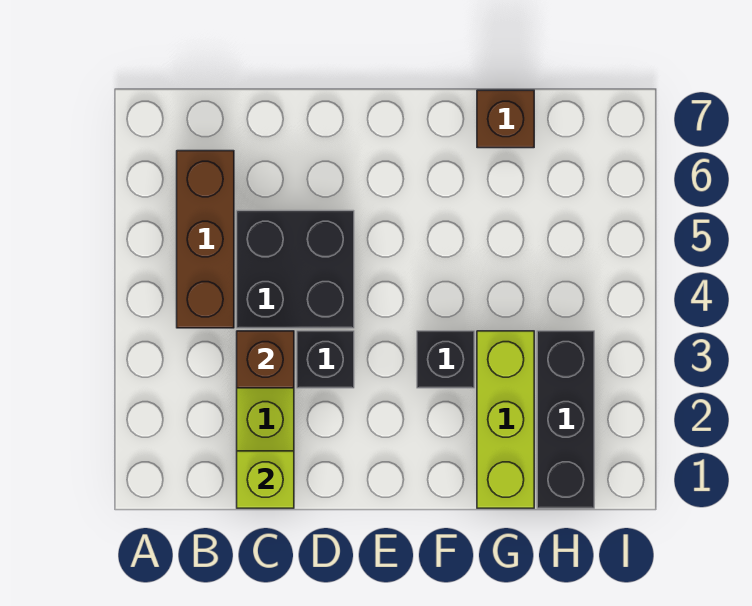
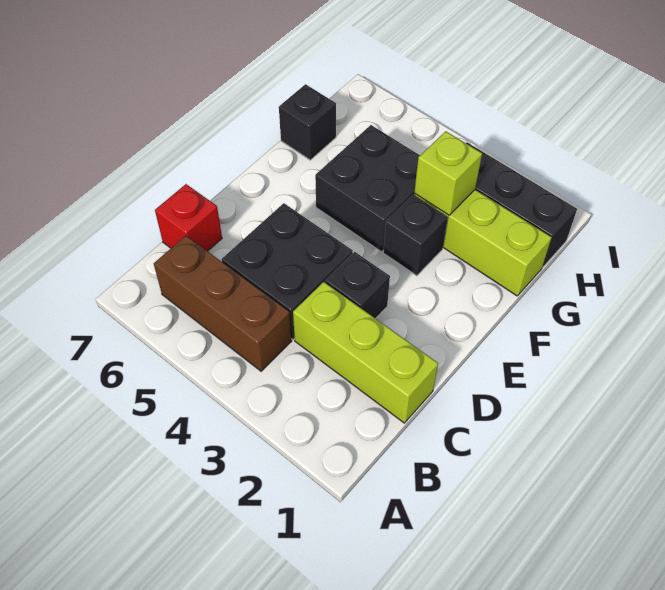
lime brick C1 level 2 -> lime brick G3 level 2
brown brick C3 level 2 -> none
none -> red brick C7 level 1
none -> black brick F4:G5 level 1
brown brick G7 level 1 -> black brick G7 level 1

